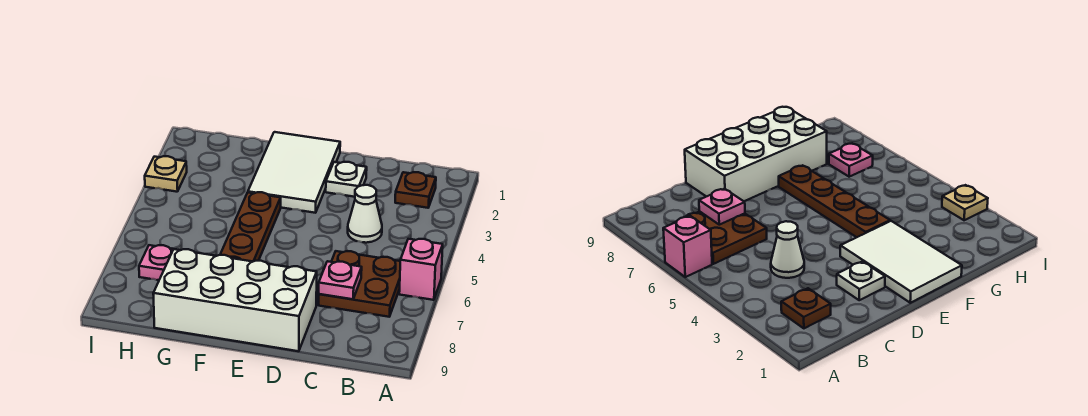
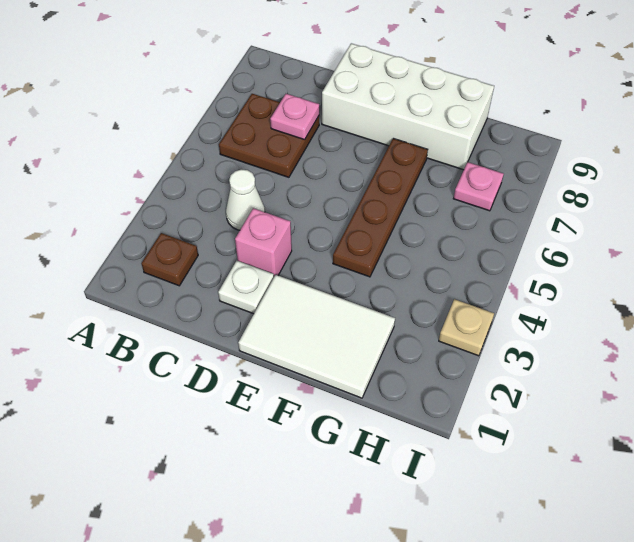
pink brick A6 level 1 -> pink brick D3 level 1
white tile E1:F3 level 1 -> white tile E1:G2 level 1

